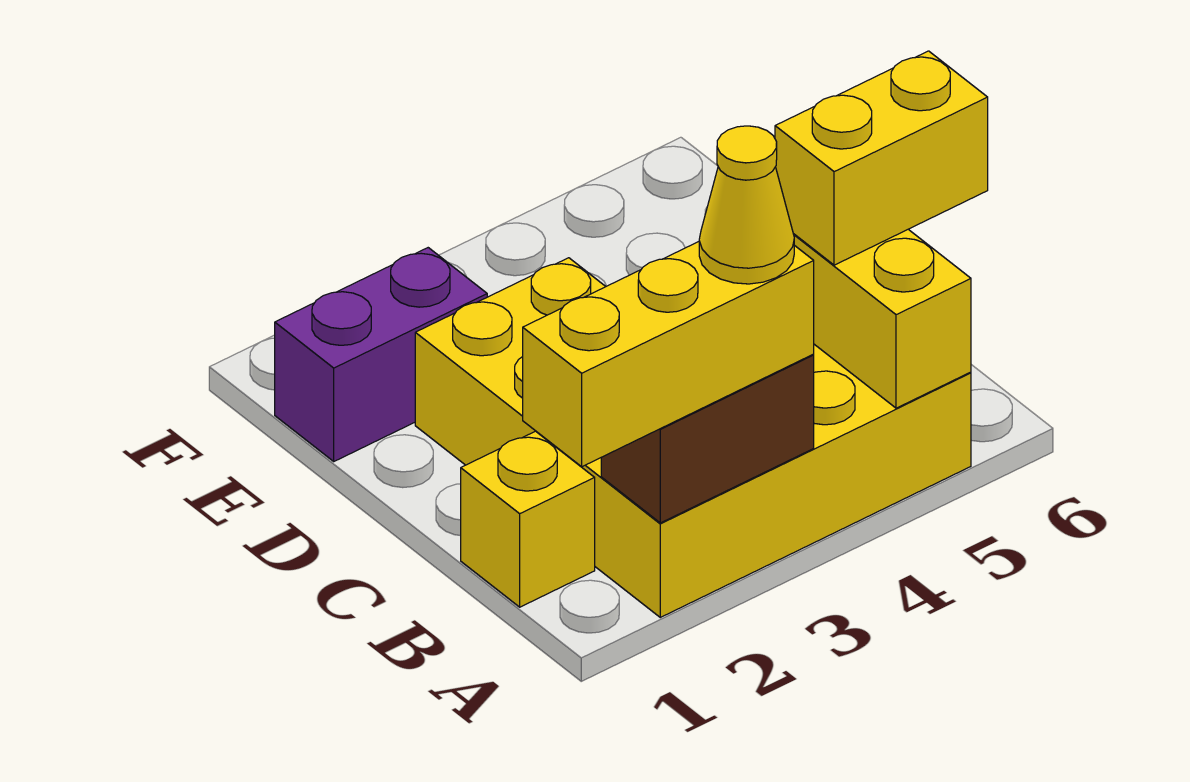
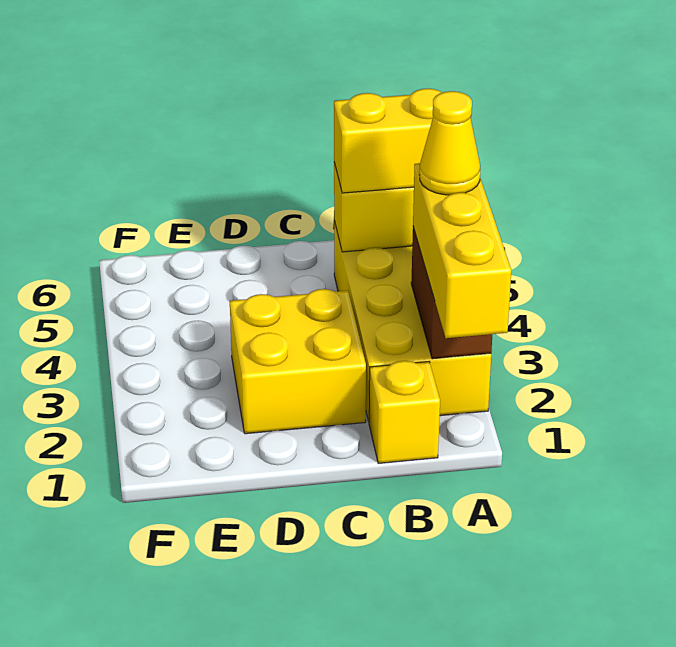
yellow brick B5:B6 level 3 -> yellow brick A5:B5 level 3
purple brick E1:E2 level 1 -> none

